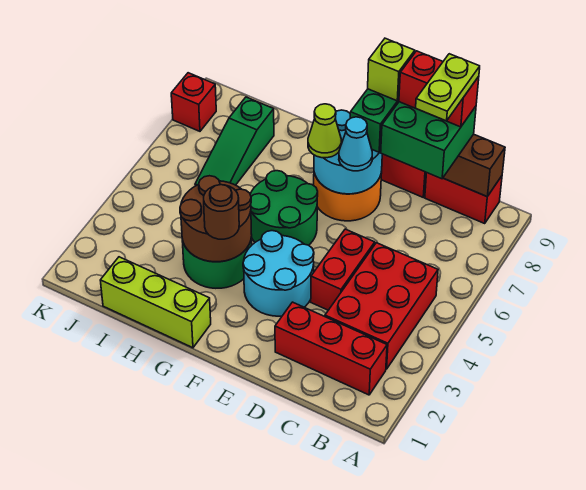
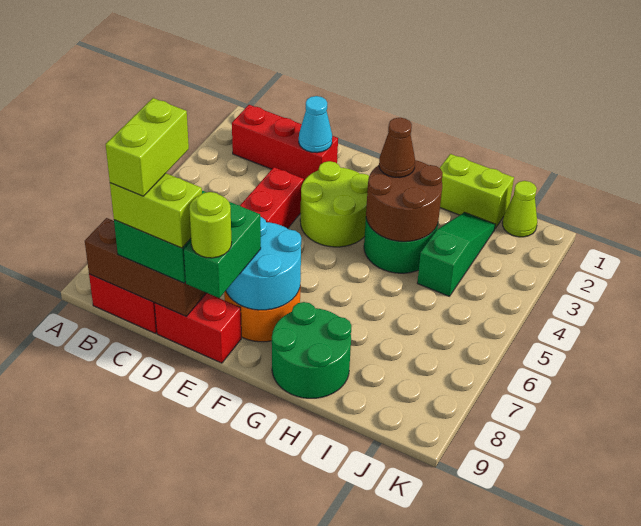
red brick B3:C5 level 1 -> none
lime plate C8:C9 level 5 -> lime brick C8:C9 level 5
red brick C9:D9 level 4 -> lime brick C9:D9 level 4
cyan round brick E3:F4 level 1 -> lime round brick E3:F4 level 1
cyan cone E7 level 3 -> cyan cone D2 level 2
lime brick E9 level 4 -> lime round brick E9 level 4
green round brick F5:G6 level 1 -> green round brick G8:H9 level 1
lime cone F7 level 3 -> lime cone J1 level 1
lime brick G1:I1 level 1 -> lime brick H1:I1 level 1
brown round brick G3 level 3 -> brown cone G3 level 3
green slope I6:I8 level 1 top 8 -> green slope I2:I4 level 1 top 4
red brick K8 level 1 -> none

